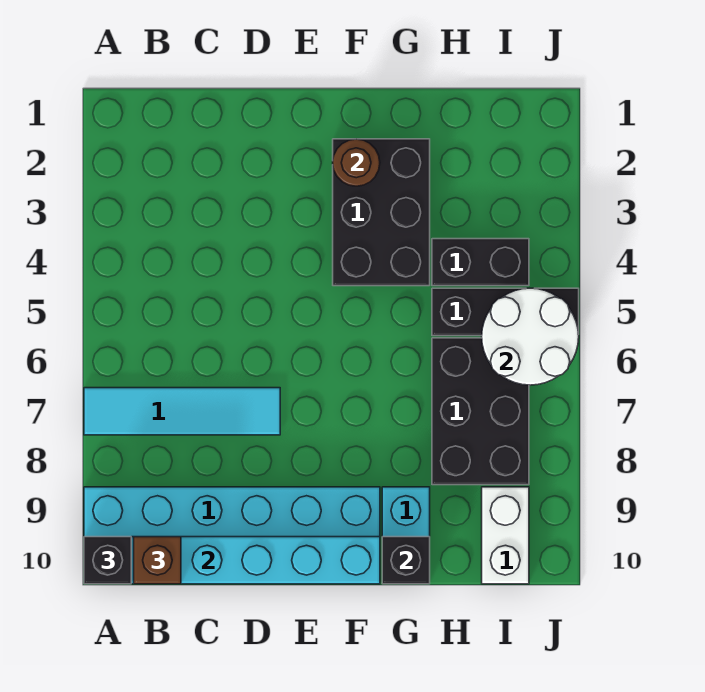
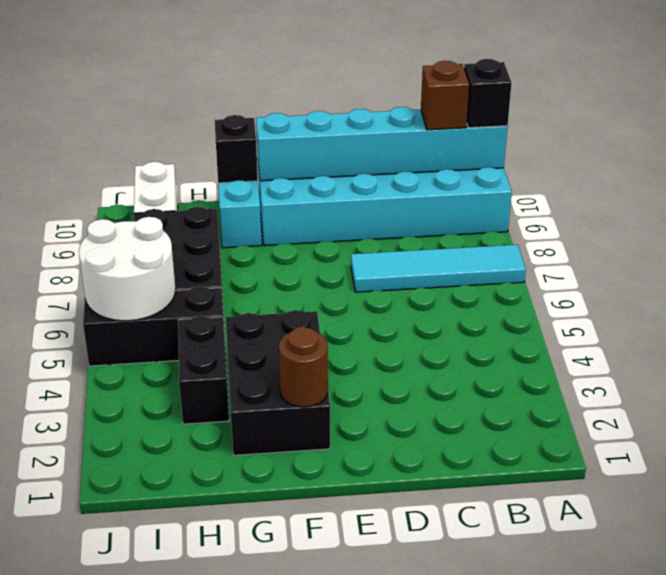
black brick H4:I4 level 1 -> black brick H3:H4 level 1

